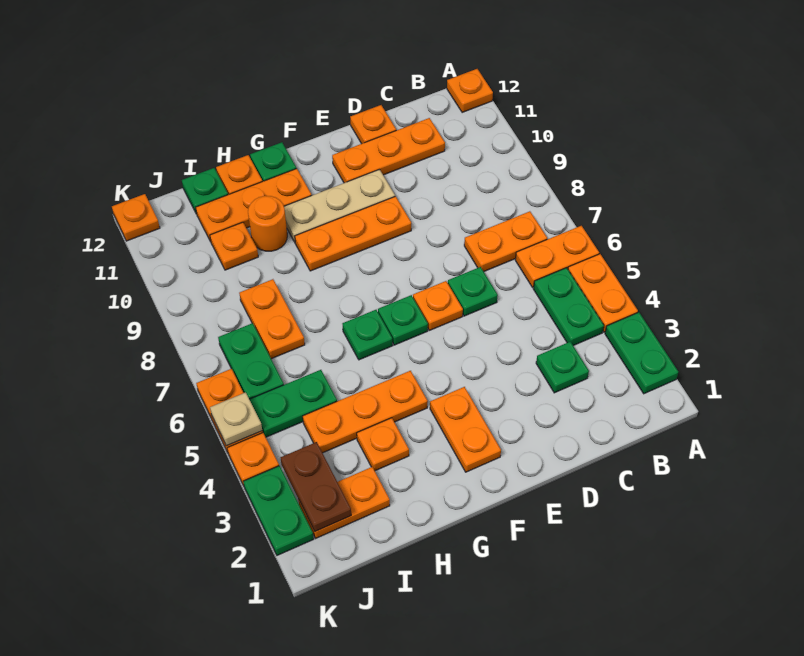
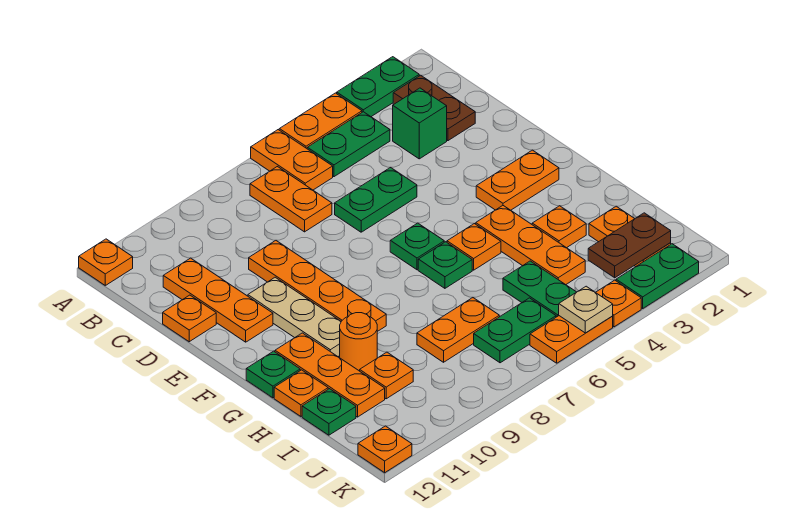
none -> brown plate B2:C2 level 1
green plate C3 level 1 -> green brick C3 level 1
green plate D6 level 1 -> green plate D5:D6 level 1
orange plate E6 level 1 -> orange plate G5 level 1
orange plate E9:G9 level 1 -> orange plate D9:G9 level 1

